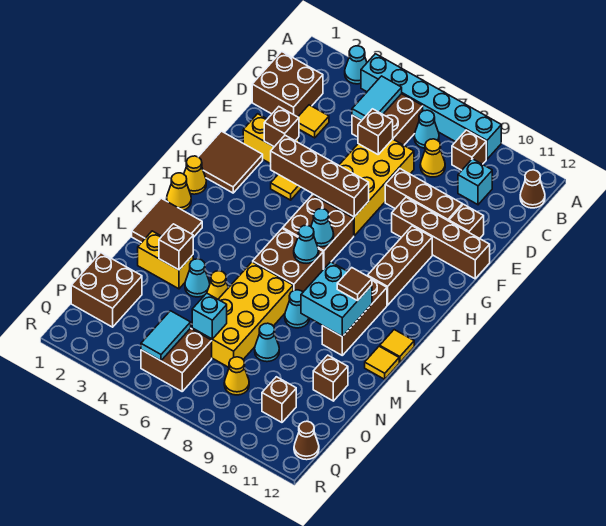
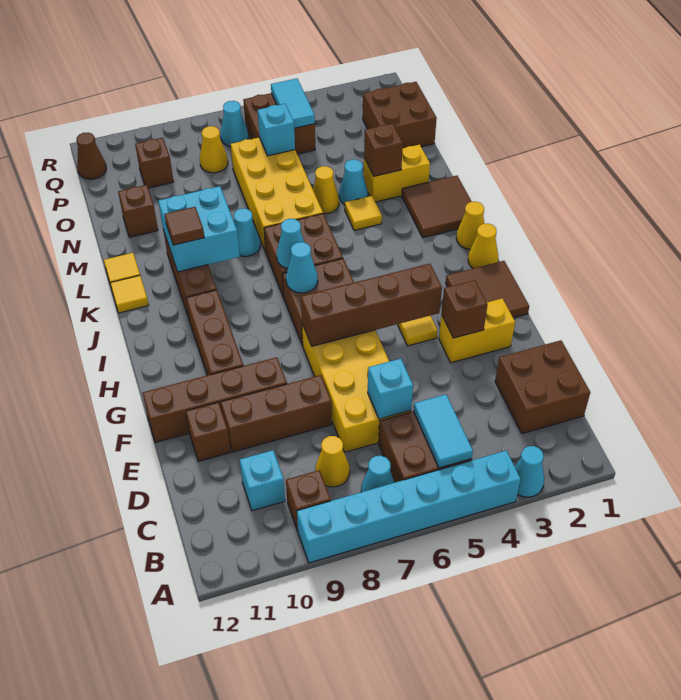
brown cone B12 level 1 -> none
yellow tile D3 level 1 -> yellow tile L4 level 1
brown brick D6 level 2 -> cyan brick D6 level 2
cyan cone N8 level 1 -> cyan cone Q7 level 1

